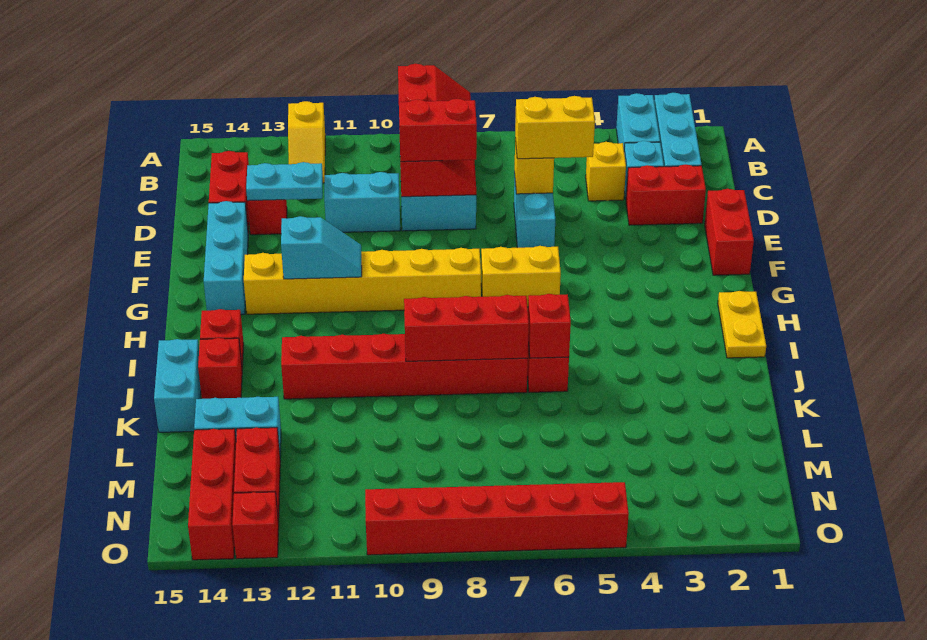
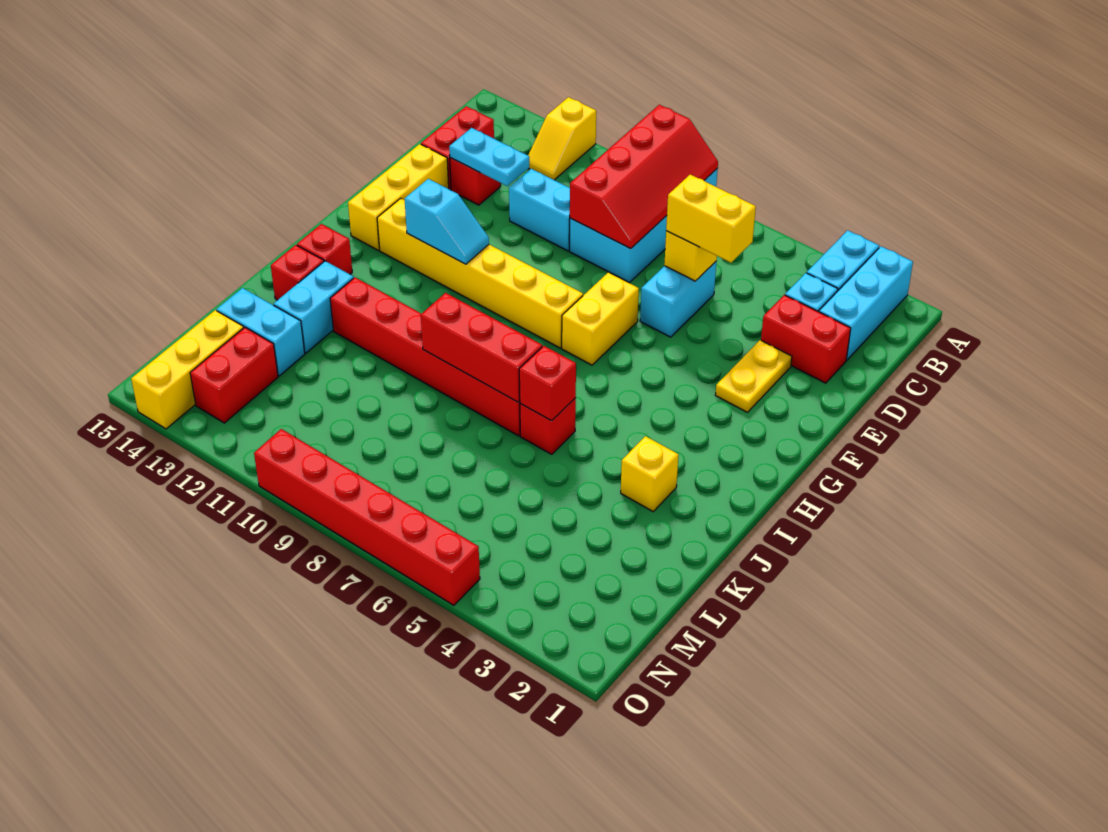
yellow brick C4 level 1 -> yellow brick J3 level 1
red brick D8:D9 level 3 -> none
red brick E1:F1 level 1 -> none
cyan brick E14:G14 level 1 -> yellow brick E14:G14 level 1
yellow brick G6:G7 level 1 -> yellow brick F7:G7 level 1
yellow plate H1:I1 level 1 -> yellow plate E3:F3 level 1
cyan brick J15:K15 level 1 -> cyan brick J13:K13 level 1
red brick M14:O14 level 1 -> yellow brick M14:O14 level 1
red brick O13 level 1 -> none

